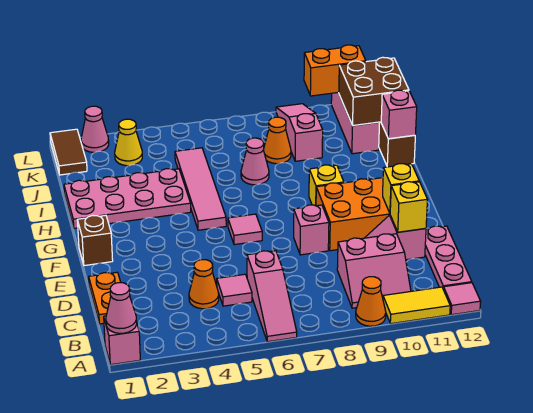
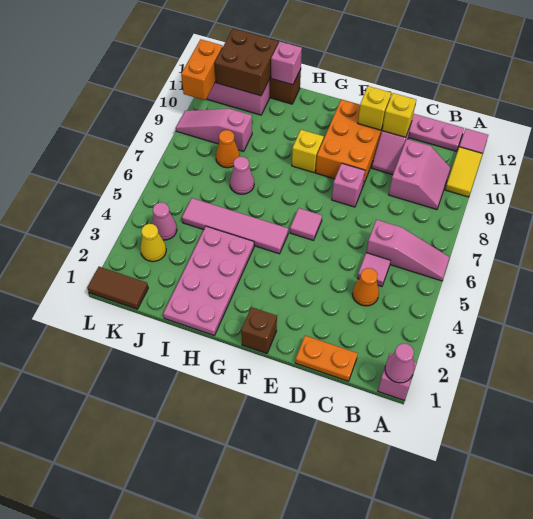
orange cone A9 level 1 -> none
pink cone L2 level 1 -> pink cone K4 level 1

